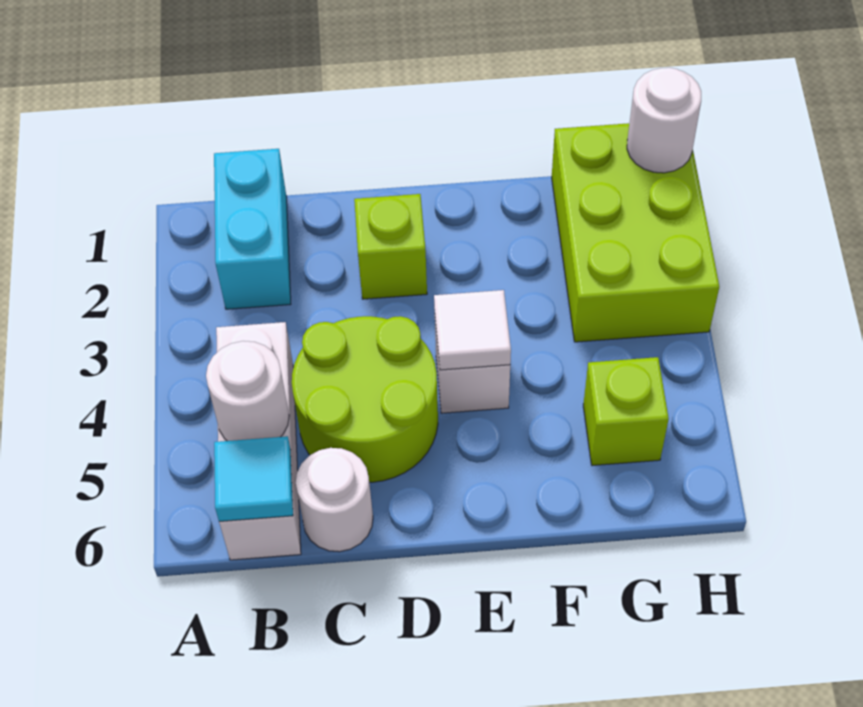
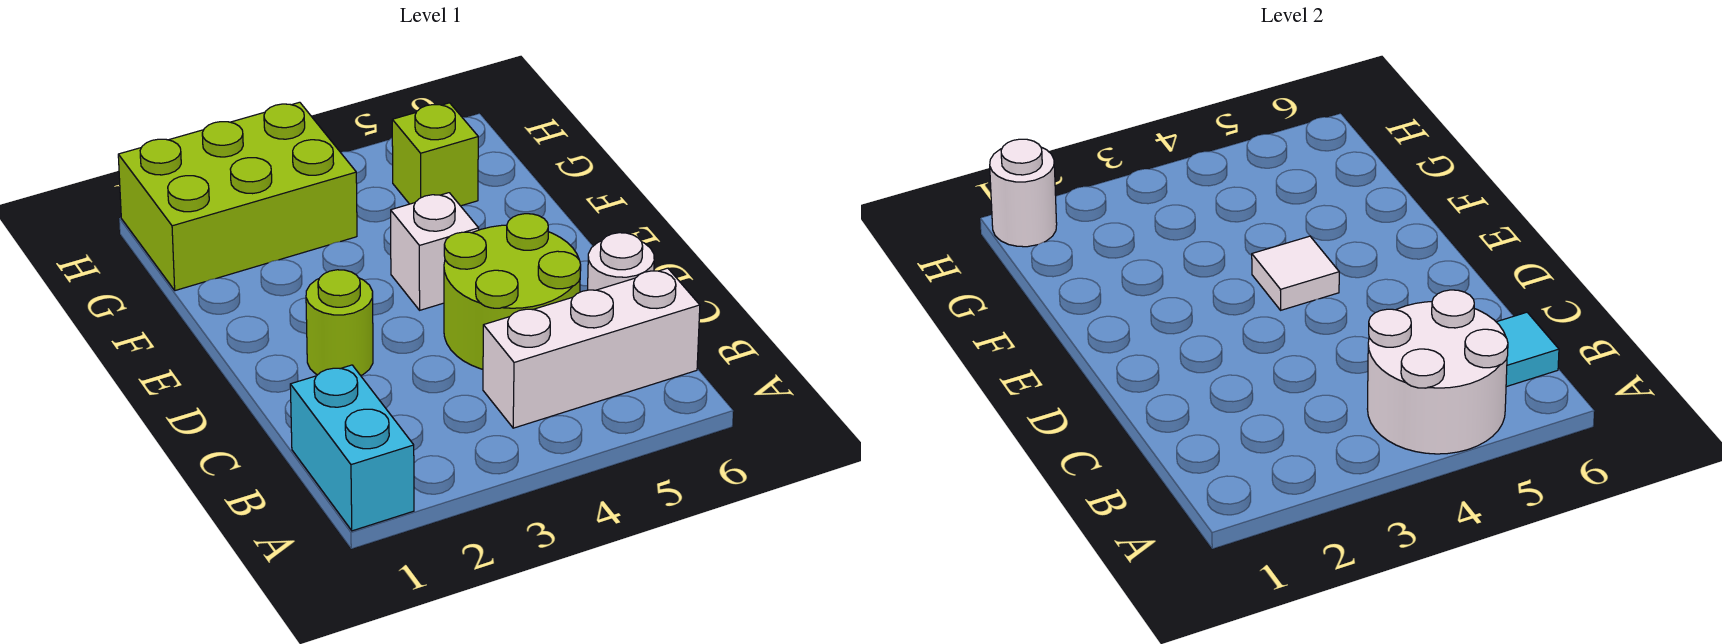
cyan brick B1:B2 level 1 -> cyan brick A1:B1 level 1
white round brick B5 level 2 -> white round brick A4:B5 level 2
lime brick D2 level 1 -> lime round brick D2 level 1

